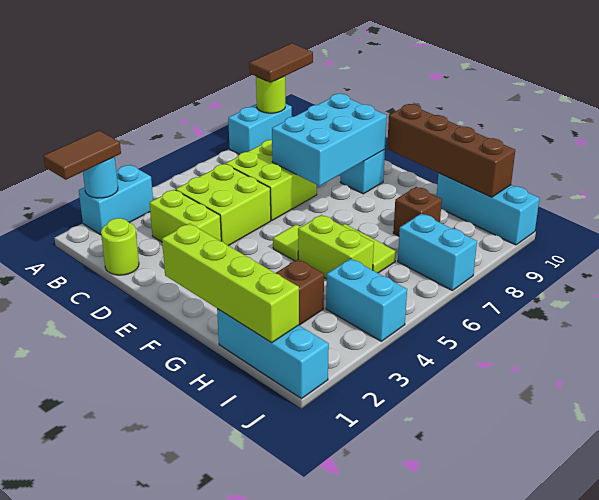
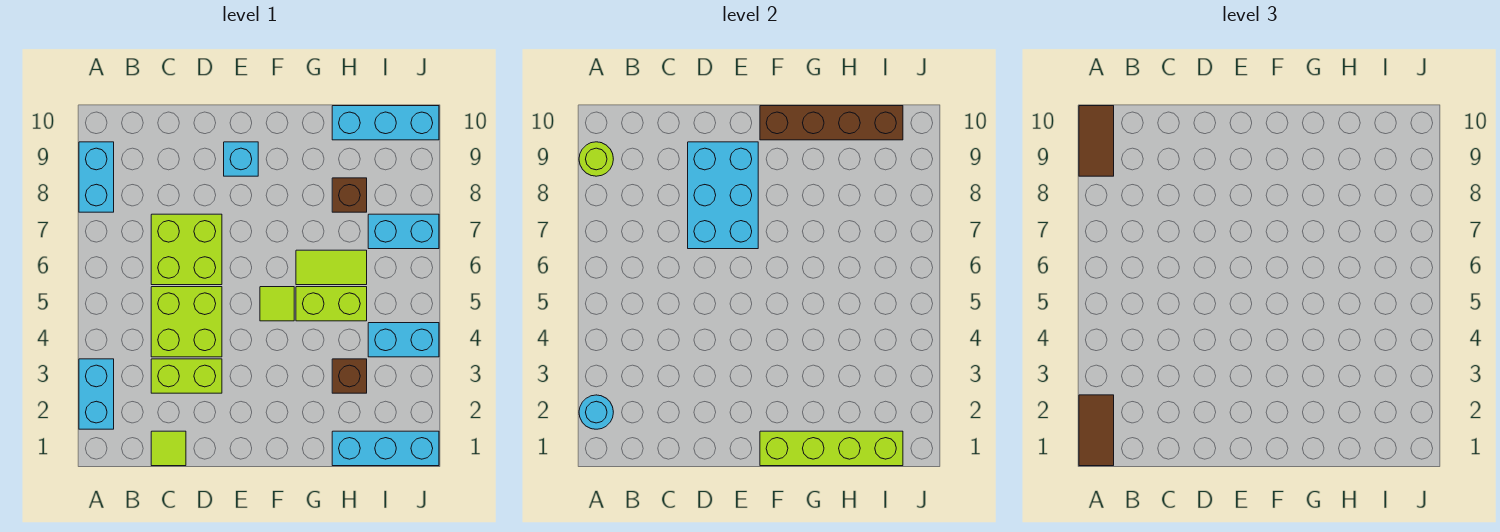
lime round brick C1 level 1 -> lime tile C1 level 1

